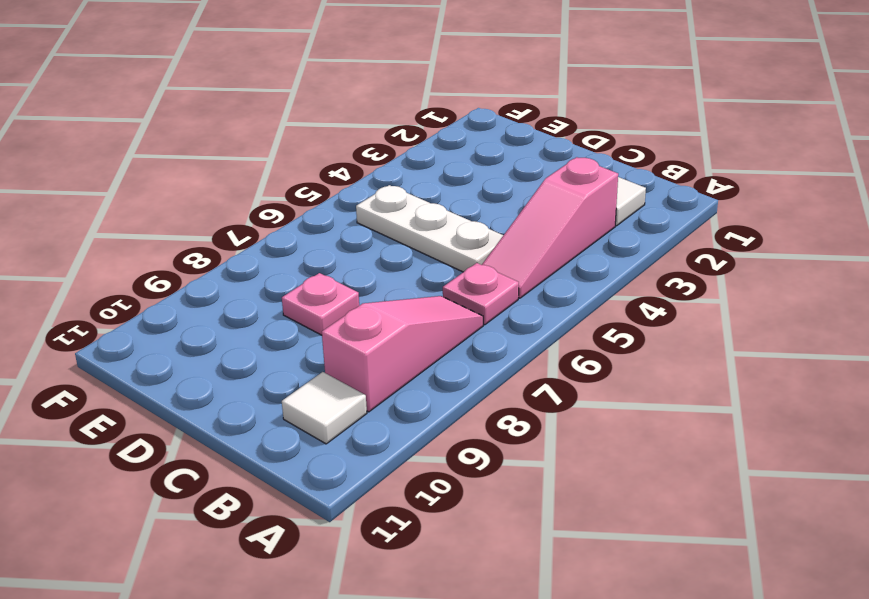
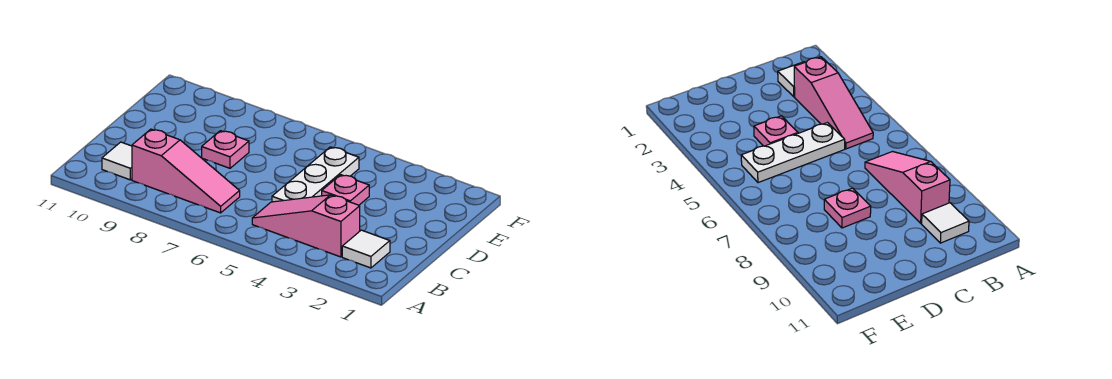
pink plate B6 level 1 -> pink plate D4 level 1

